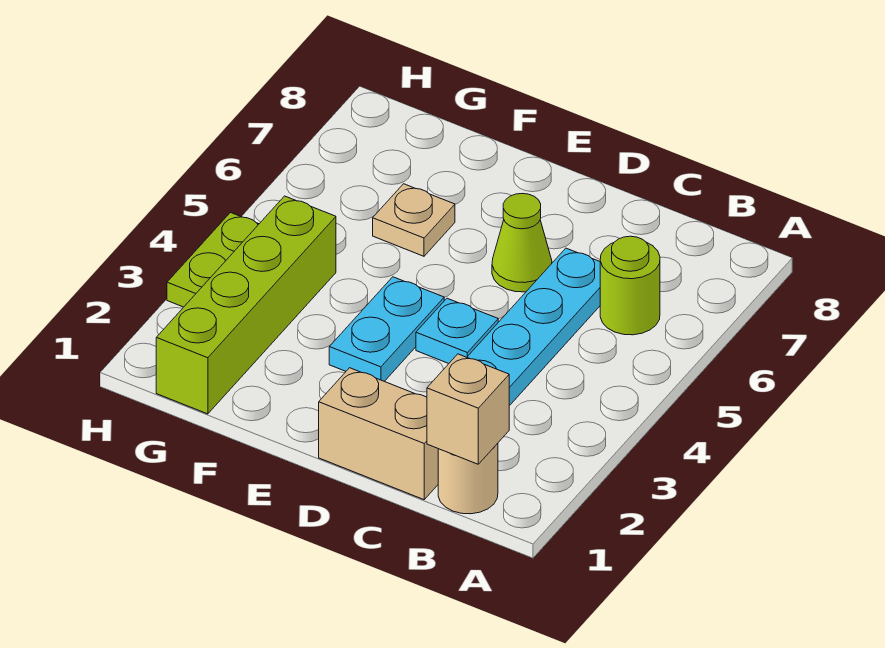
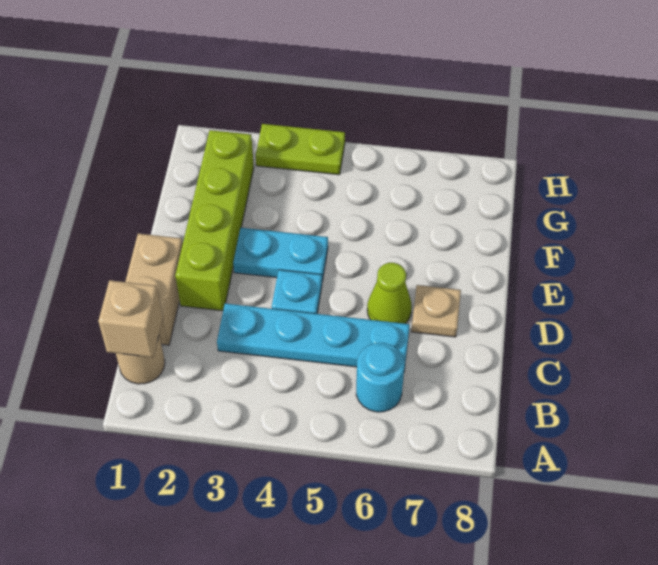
lime round brick B6 level 1 -> cyan round brick B6 level 1
tan plate F6 level 1 -> tan plate D7 level 1
lime brick G1:G4 level 1 -> lime brick D2:G2 level 1

